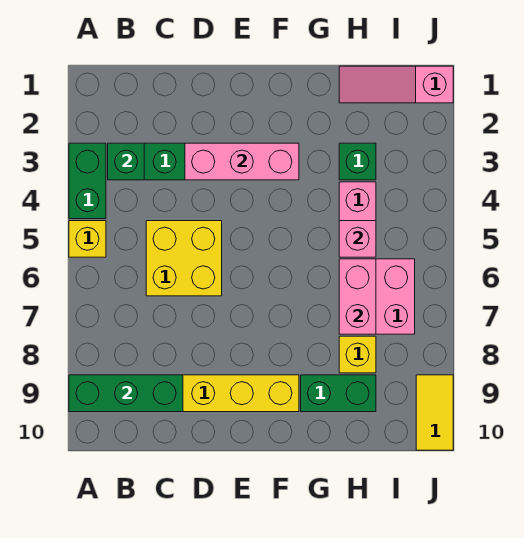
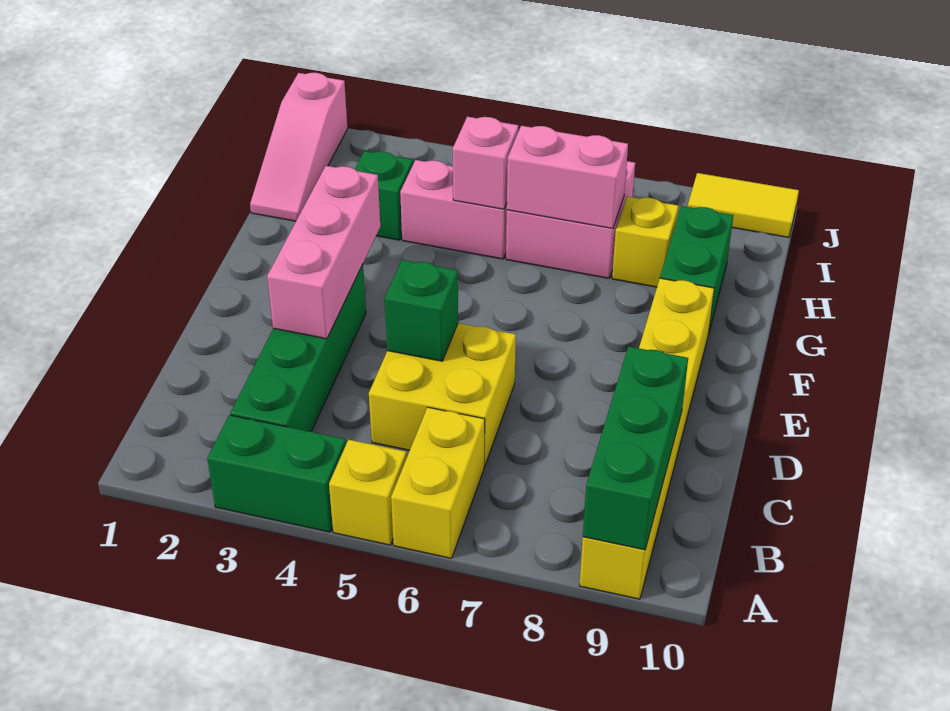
none -> yellow brick A6:B6 level 1
green brick B3 level 2 -> green brick D5 level 2

